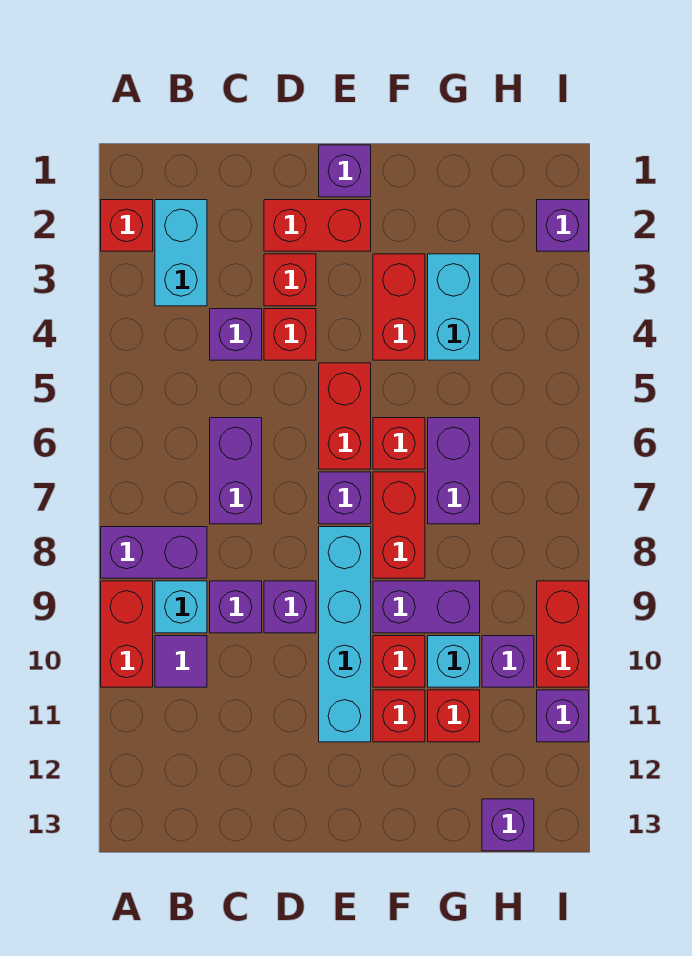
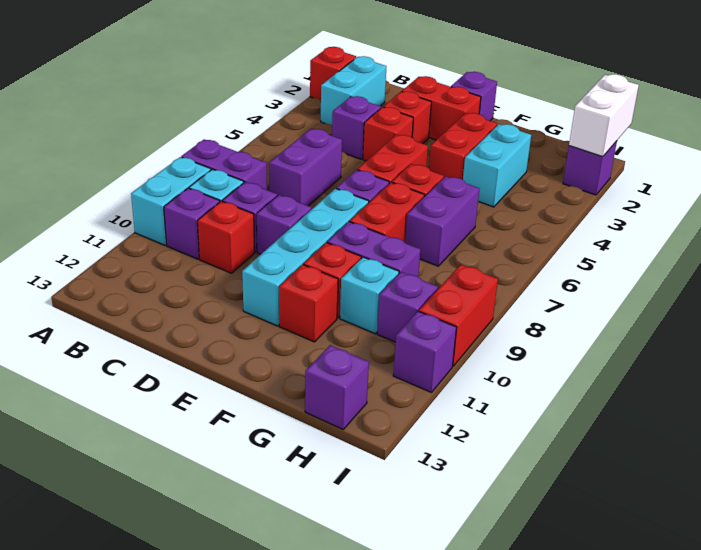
red brick A9:A10 level 1 -> cyan brick A9:A10 level 1
purple tile B10 level 1 -> purple brick B10 level 1
red brick G11 level 1 -> red brick C10 level 1
none -> white brick I1:I2 level 2

